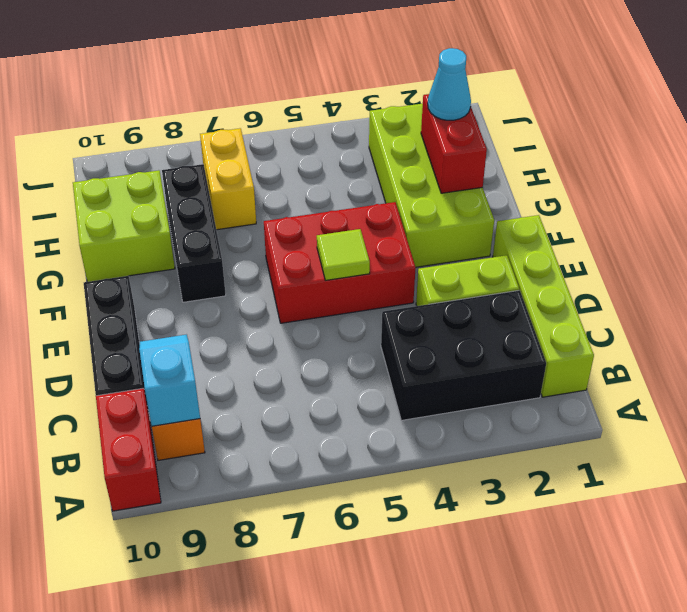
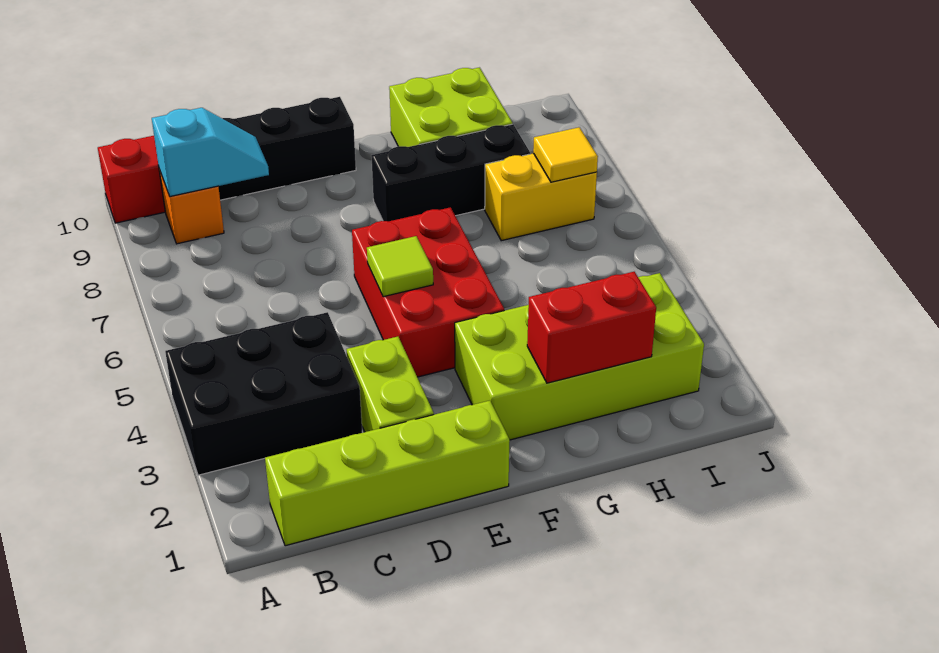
black brick B2:C4 level 1 -> black brick A3:C4 level 1
cyan cone H2 level 3 -> none
none -> yellow tile I7 level 2

